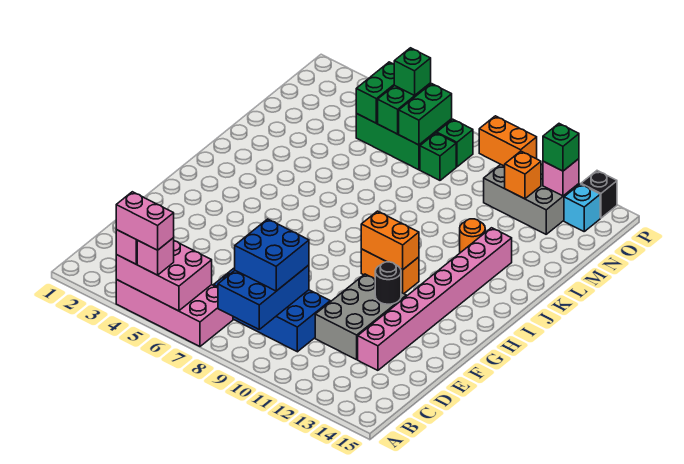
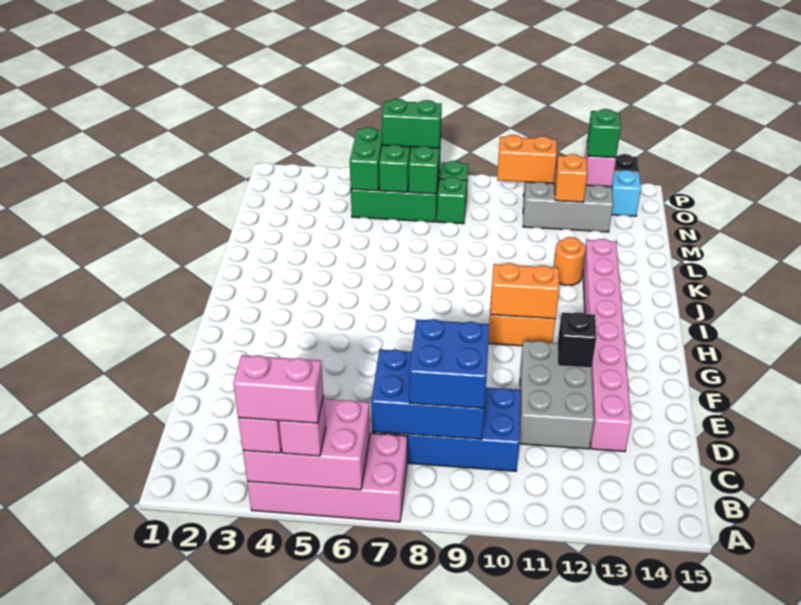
blue brick B8:D9 level 2 -> blue brick C7:D9 level 2
black round brick F12 level 2 -> black brick F12 level 2
green brick O6 level 3 -> green brick O6:O7 level 3

